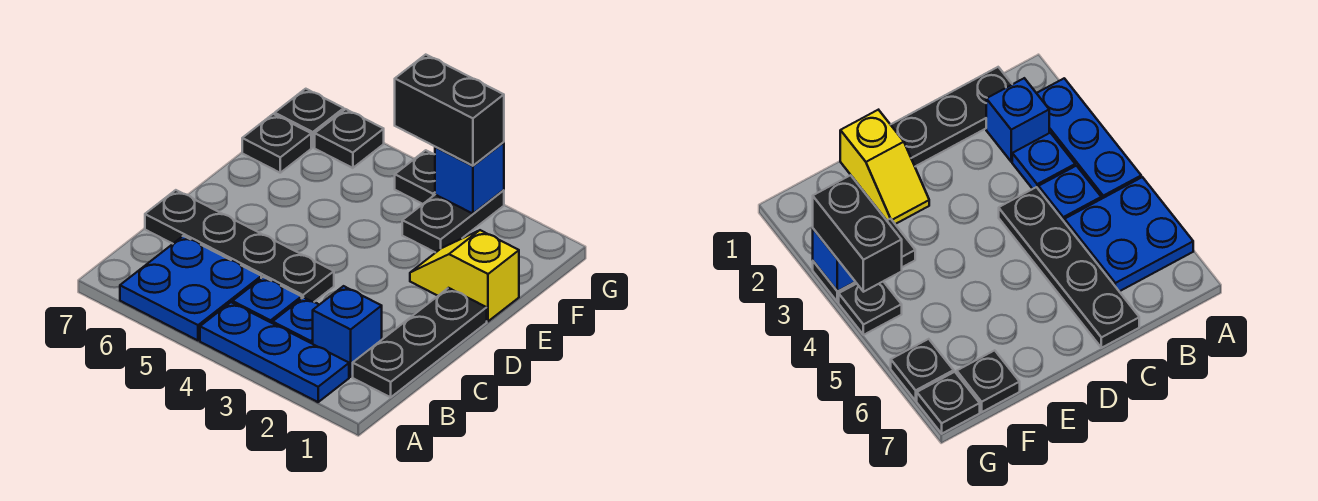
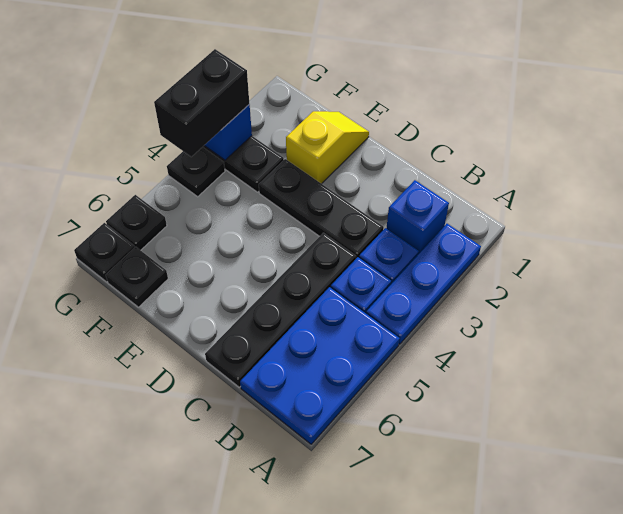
blue plate A5:B6 level 1 -> blue plate A5:B7 level 1
black plate B1:D1 level 1 -> black plate C3:E3 level 1
yellow slope E1:E2 level 1 top 1 -> yellow slope E1:E2 level 1 top 2

